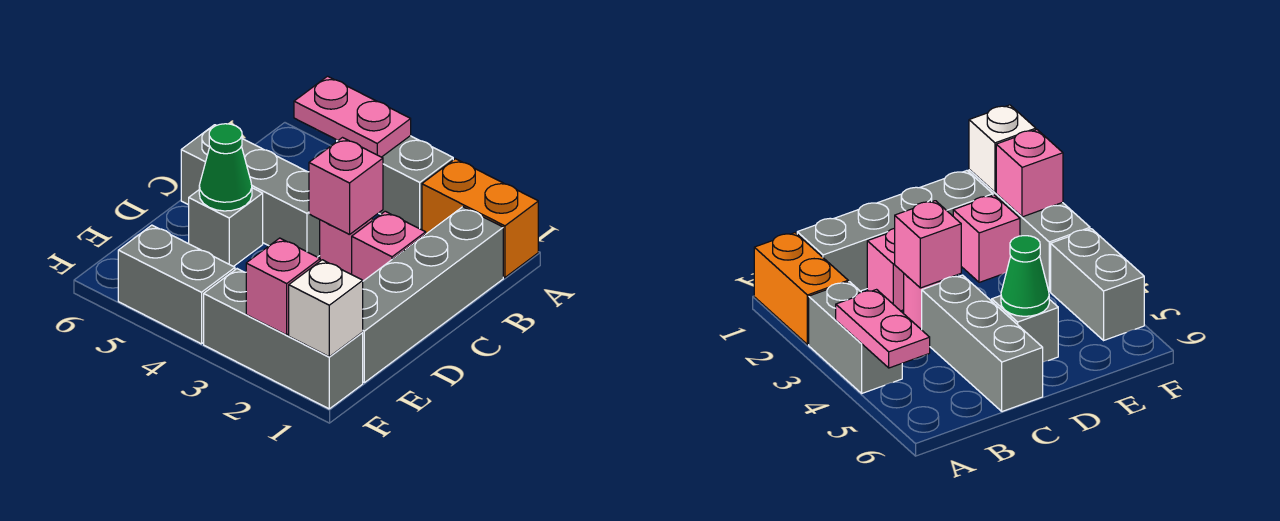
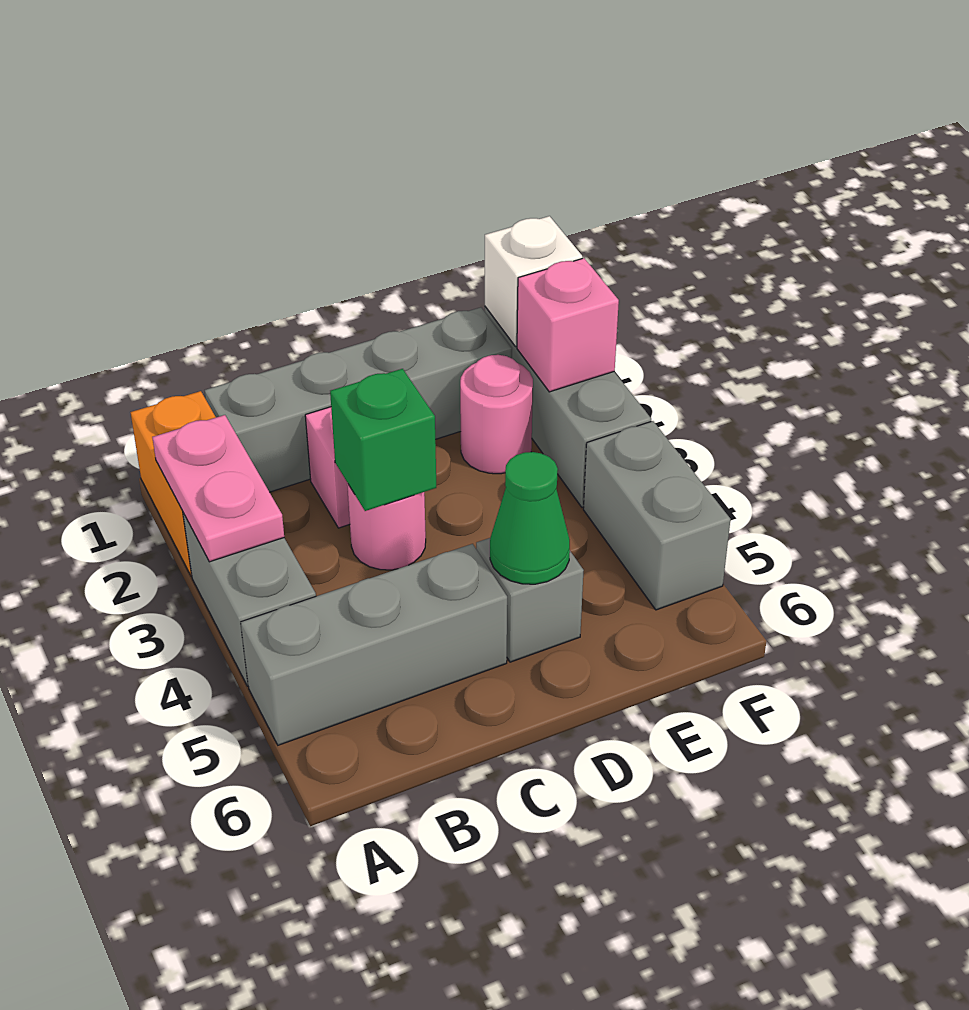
pink plate A4:A5 level 2 -> pink plate A2:A3 level 2
pink brick C3 level 2 -> green brick C3 level 2
grey brick C4:C6 level 1 -> grey brick A5:C5 level 1
pink brick E2 level 1 -> pink round brick E2 level 1

